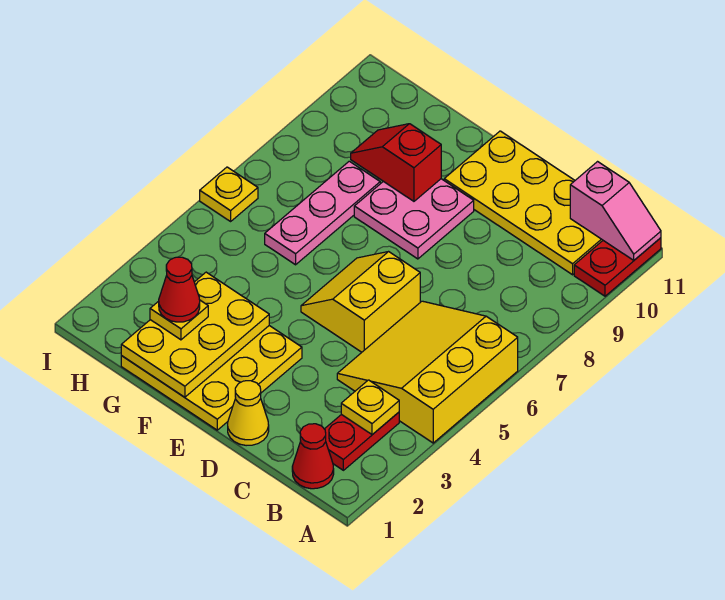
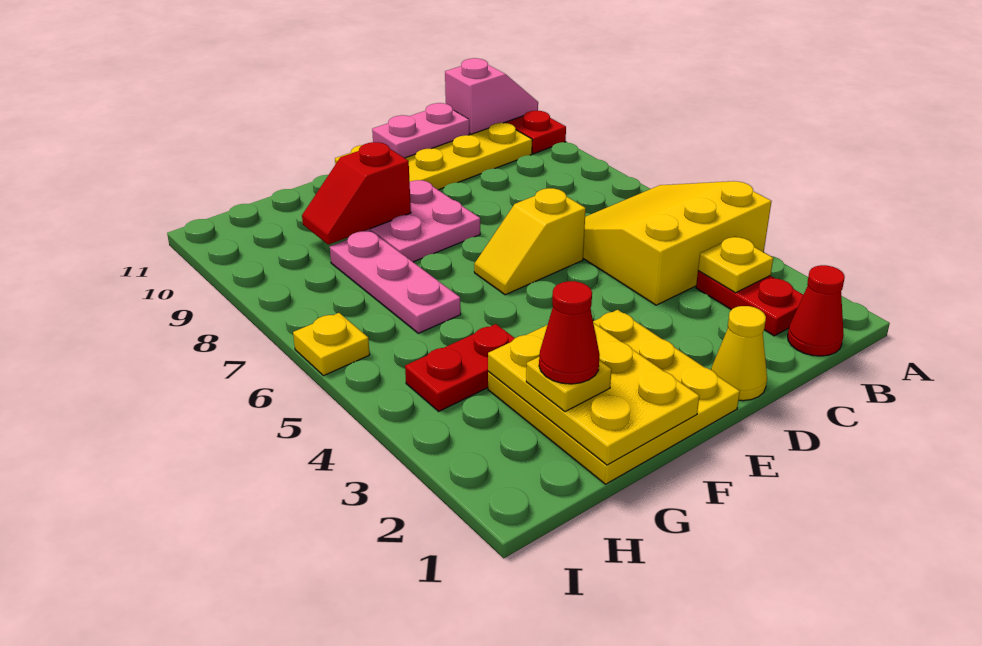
yellow slope A4:C6 level 1 top A -> yellow slope A4:C6 level 1 top 4
none -> pink plate C11:D11 level 2
yellow slope D5:E6 level 1 top D -> yellow slope D6:E6 level 1 top D
none -> red plate G4:H4 level 1

